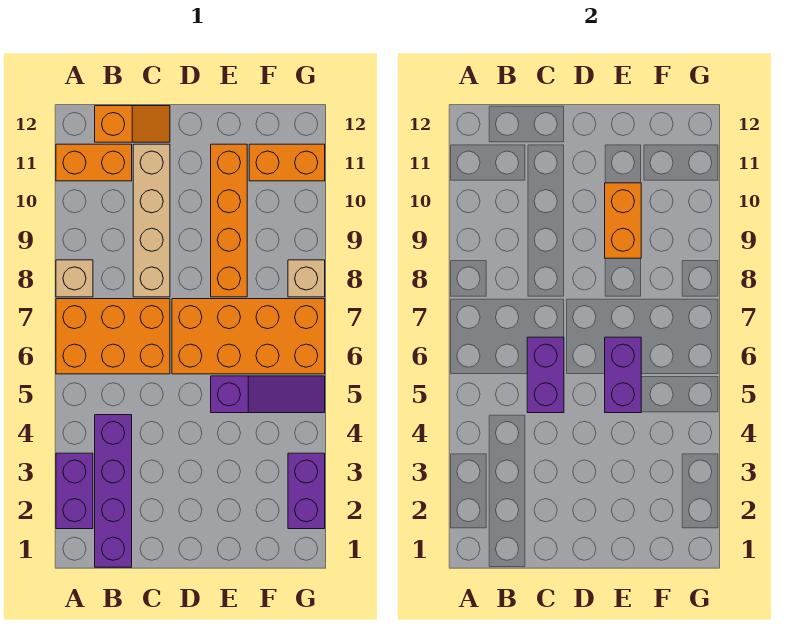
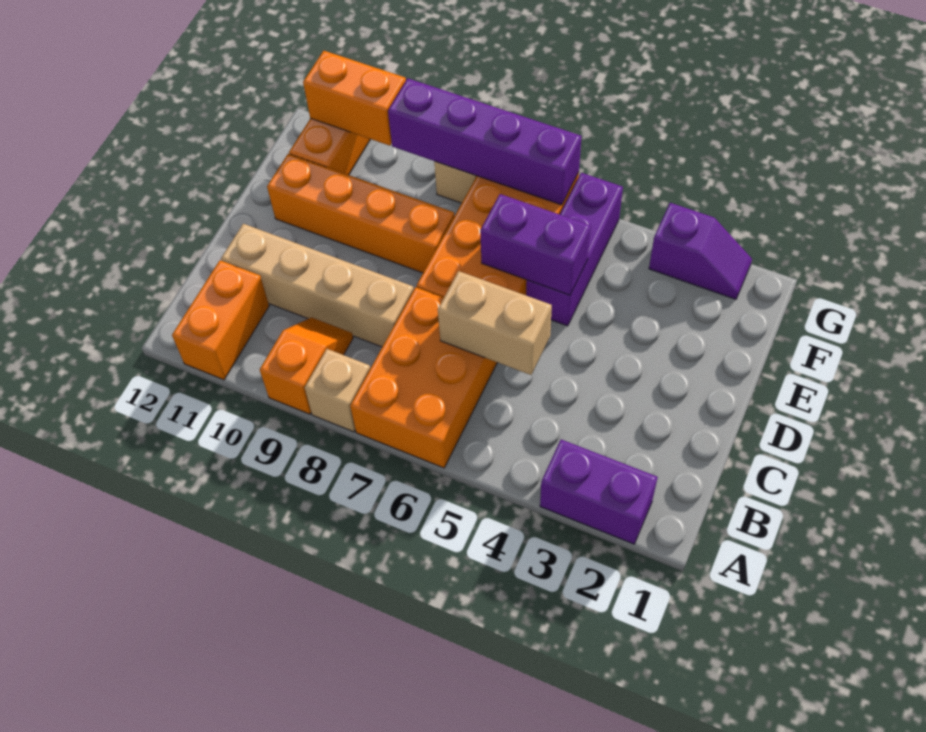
purple brick B1:B4 level 1 -> purple brick G6:G9 level 2
orange slope B12:C12 level 1 top B -> orange slope A9:B9 level 1 top A
purple brick C5:C6 level 2 -> tan brick C5:C6 level 2
purple slope E5:G5 level 1 top E -> purple brick E5:G5 level 1
orange brick E9:E10 level 2 -> orange brick G10:G11 level 2
purple brick G2:G3 level 1 -> purple slope G2:G3 level 1 top 3

